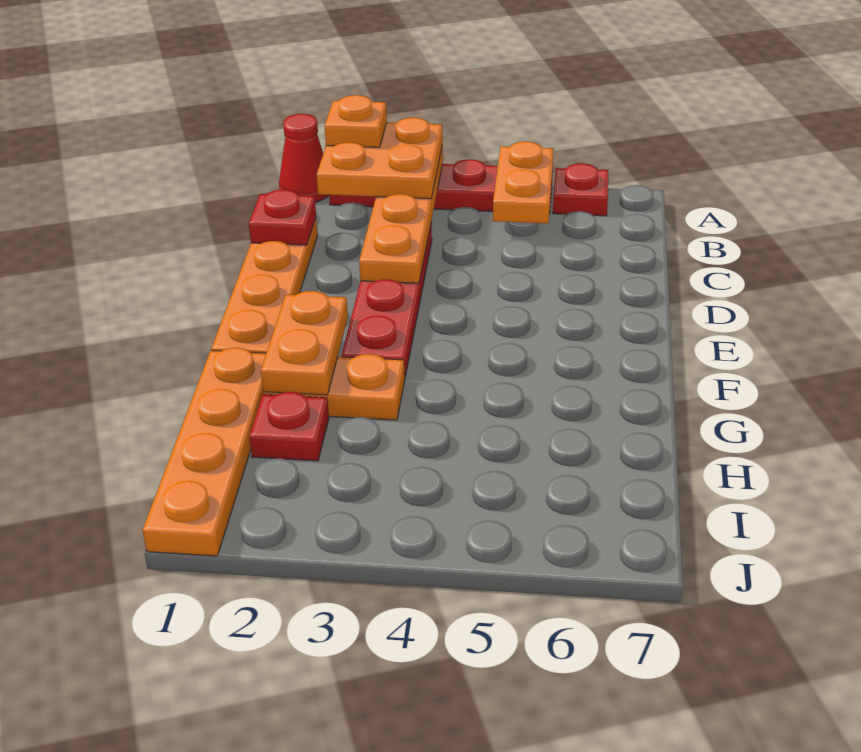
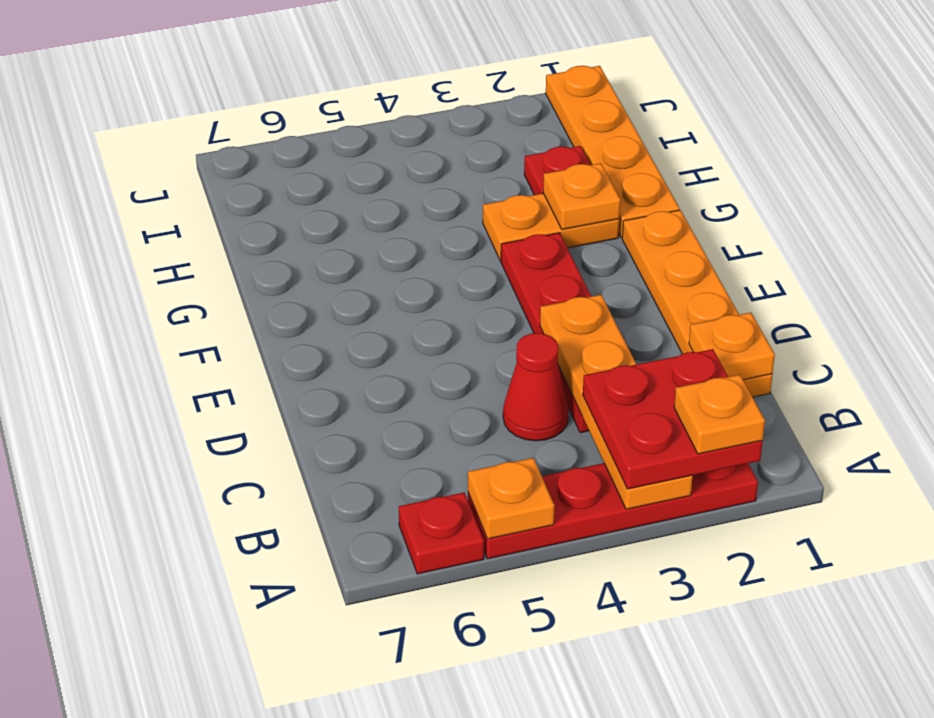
red cone A1 level 1 -> red cone C4 level 1
orange plate A2:B3 level 3 -> red plate A2:B3 level 3
orange plate A5:B5 level 2 -> orange plate A5 level 2
red plate C1 level 2 -> orange plate C1 level 2
orange plate F2:G2 level 2 -> orange plate G2 level 2

